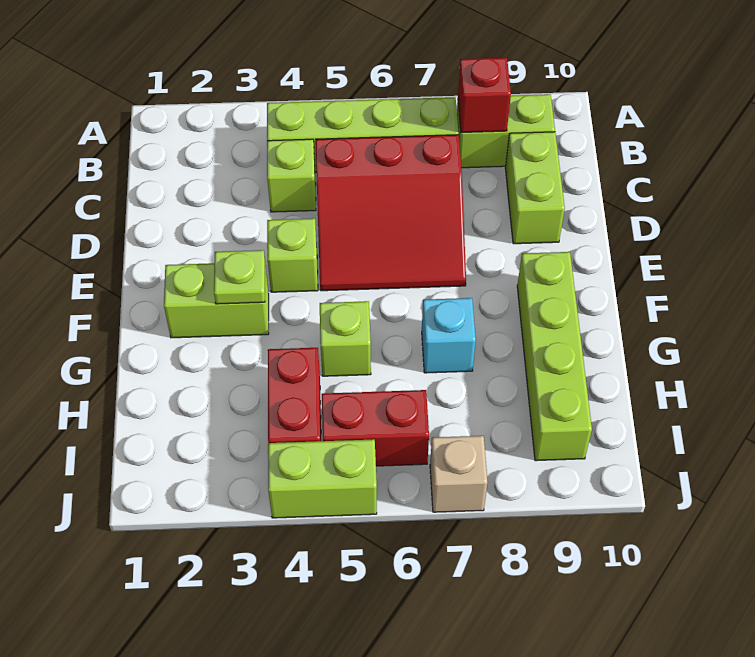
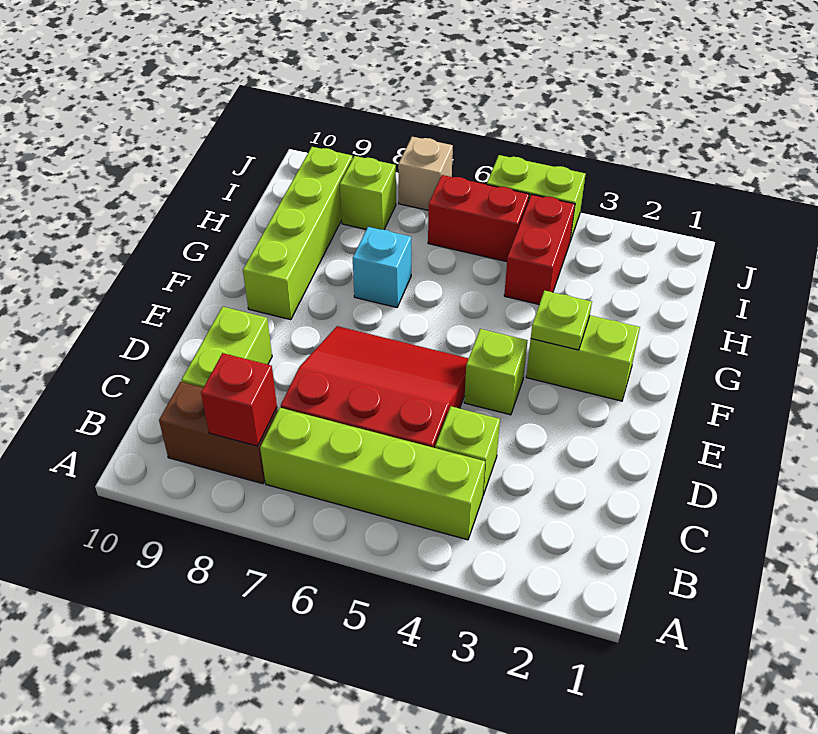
lime brick B8:B9 level 1 -> brown brick B8:B9 level 1
lime brick G5 level 1 -> lime brick I8 level 1

